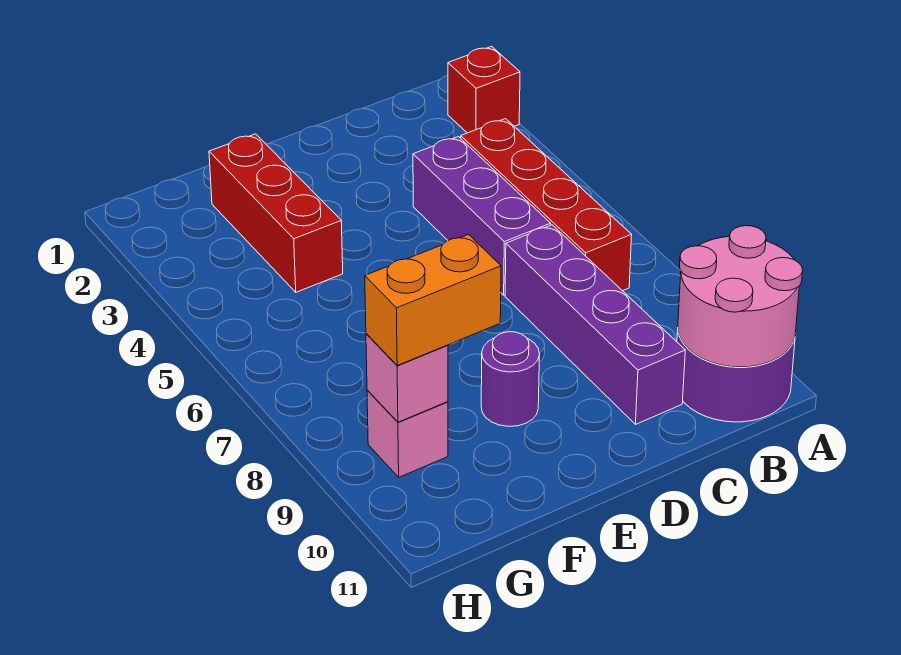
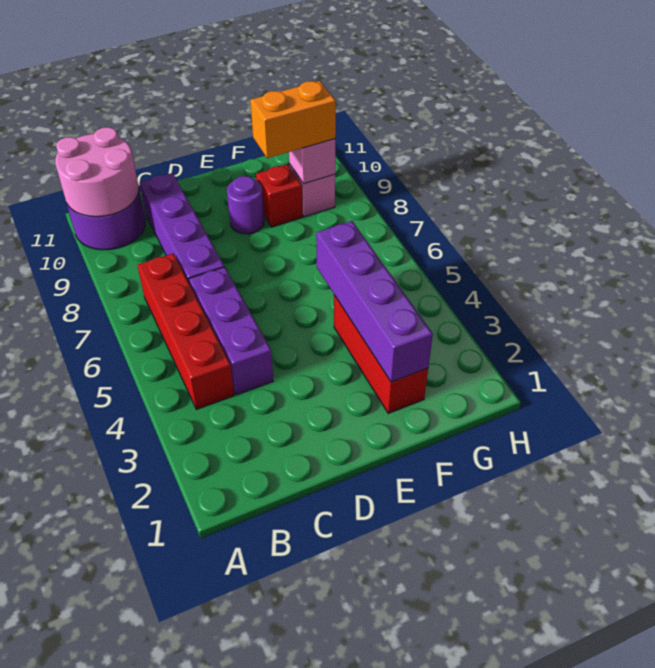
red brick A2 level 1 -> red brick F9 level 1
none -> purple brick F2:F5 level 2

